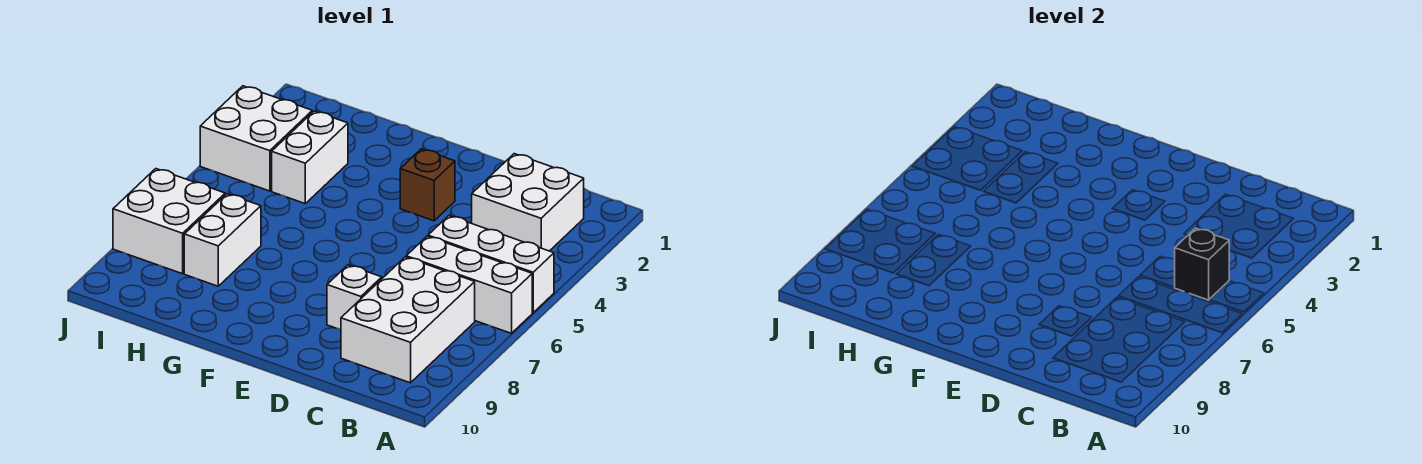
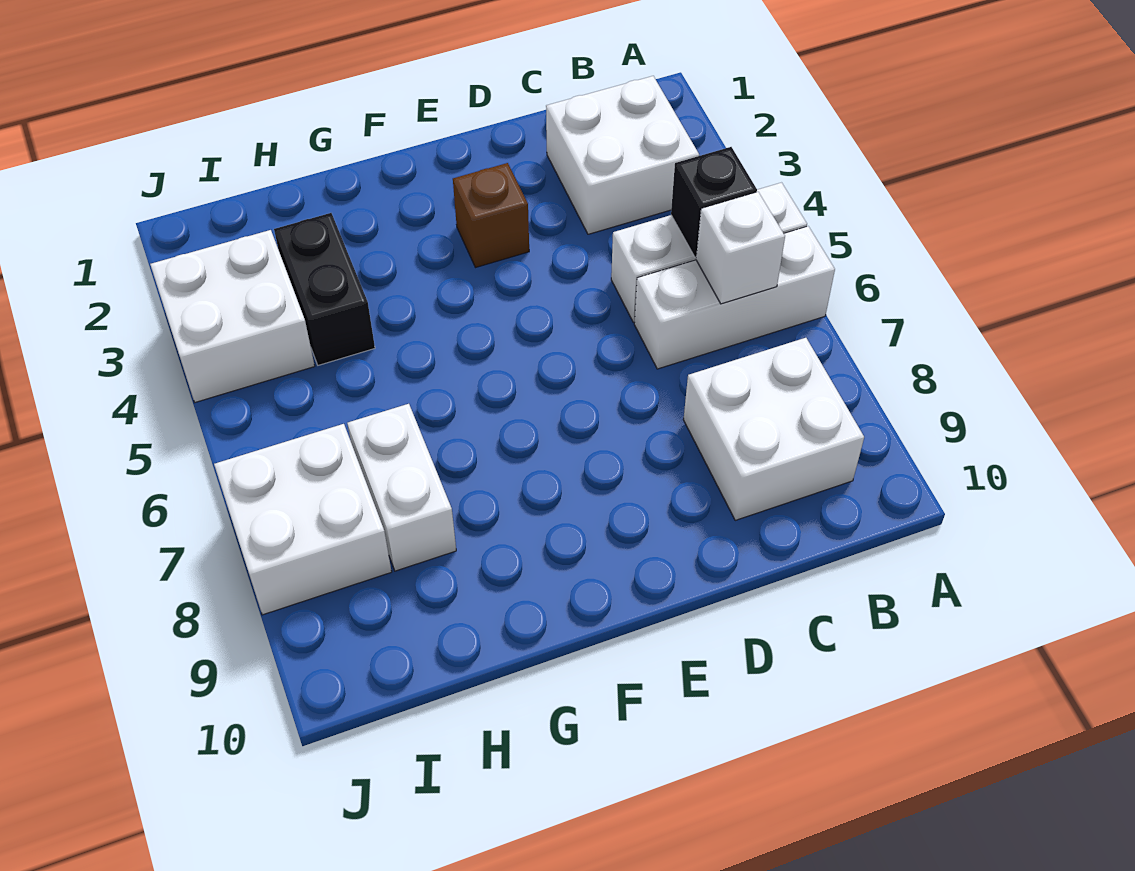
white brick B7:C9 level 1 -> white brick B8:C9 level 1
white brick D8 level 1 -> white brick B6 level 2
white brick H3:H4 level 1 -> black brick H3:H4 level 1

